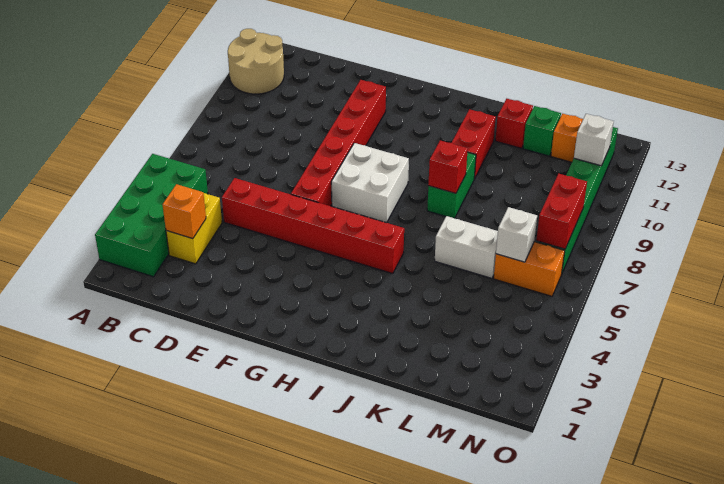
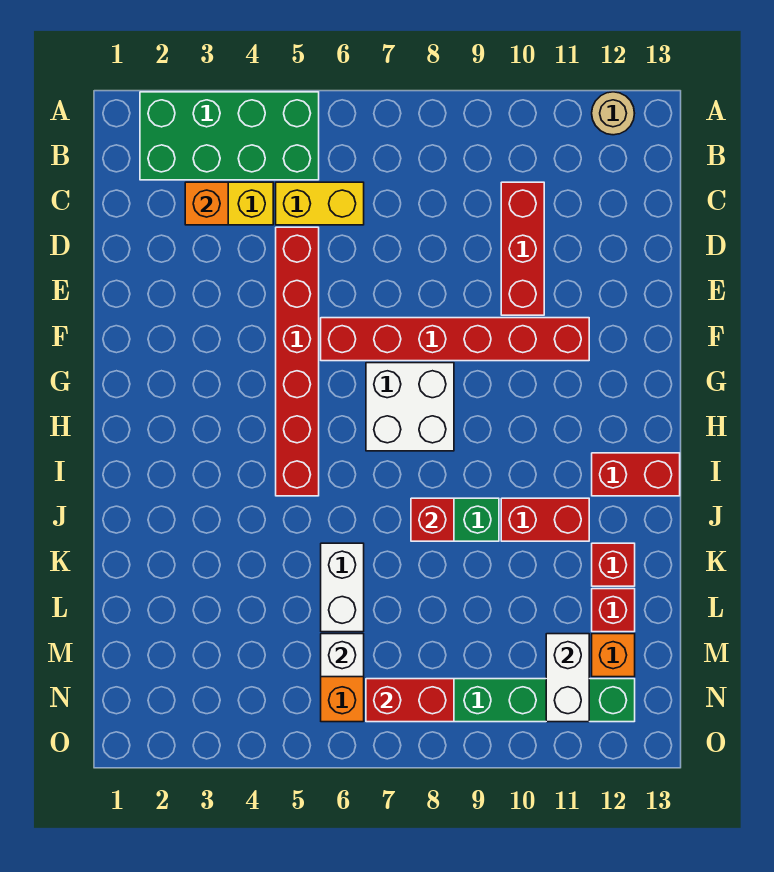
tan round brick A11:B12 level 1 -> tan round brick A12 level 1
none -> yellow brick C5:C6 level 1
none -> red brick C10:E10 level 1
none -> red brick I12:I13 level 1
green brick L12 level 1 -> red brick L12 level 1
white brick N11 level 2 -> white brick M11:N11 level 2

